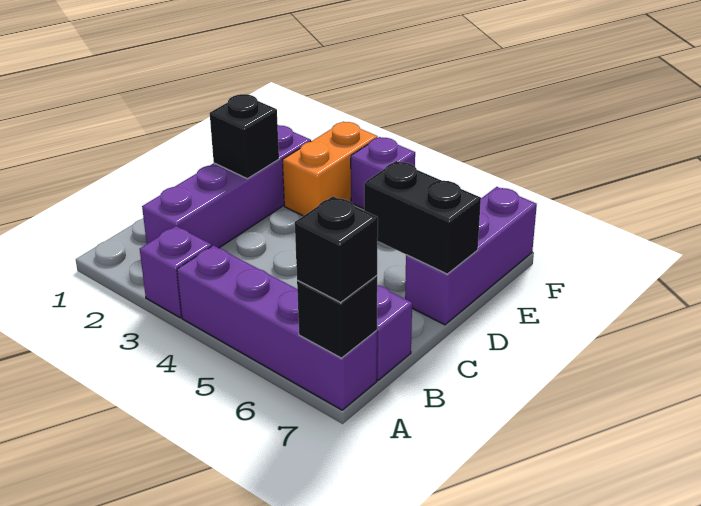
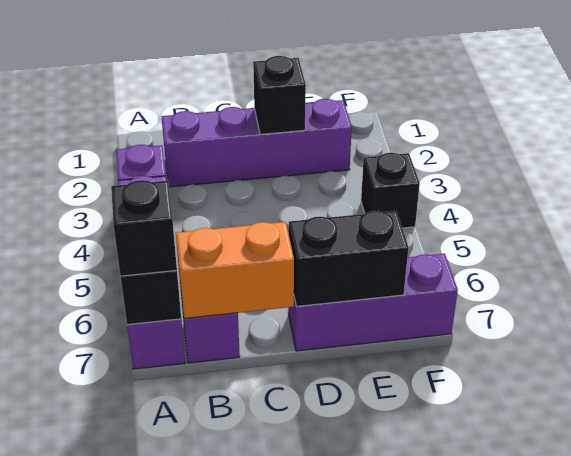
black brick D6:D7 level 2 -> black brick D7:E7 level 2
orange brick E3:F3 level 1 -> orange brick B7:C7 level 2
purple brick F4 level 1 -> black brick F4 level 1

